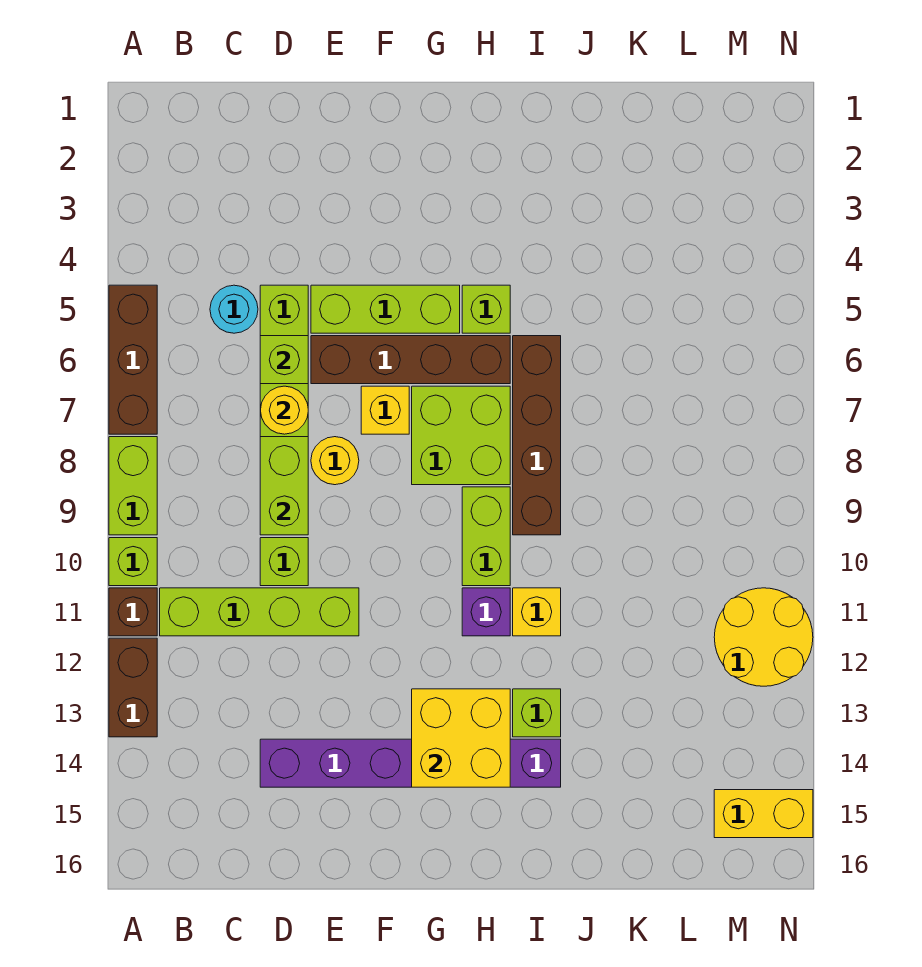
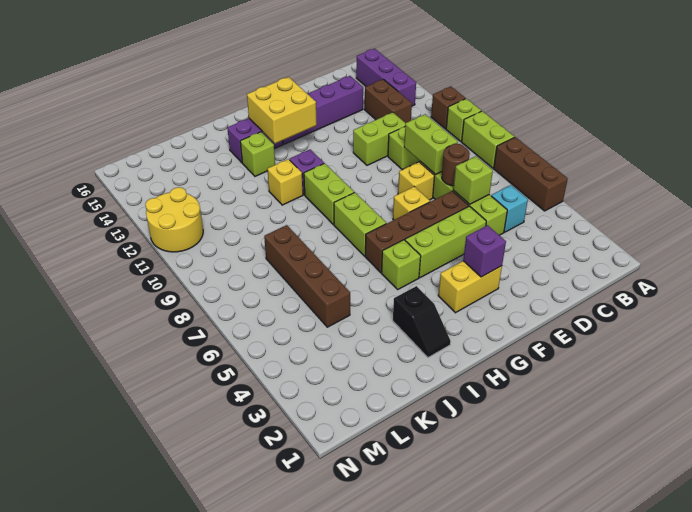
brown brick A12:A13 level 1 -> brown brick C12:C13 level 1
lime brick B11:E11 level 1 -> lime brick D11:E11 level 1
none -> purple brick B13:B15 level 1
cyan round brick C5 level 1 -> cyan brick C5 level 1
yellow round brick D7 level 2 -> brown round brick D7 level 2
yellow round brick E8 level 1 -> yellow brick E8 level 1
none -> purple brick F3 level 2
lime brick G7:H8 level 1 -> lime brick H7:H8 level 1
none -> black slope I2:I3 level 1 top 3
brown brick I6:I9 level 1 -> brown brick K5:K8 level 1
yellow brick M15:N15 level 1 -> yellow brick F3:G3 level 1

